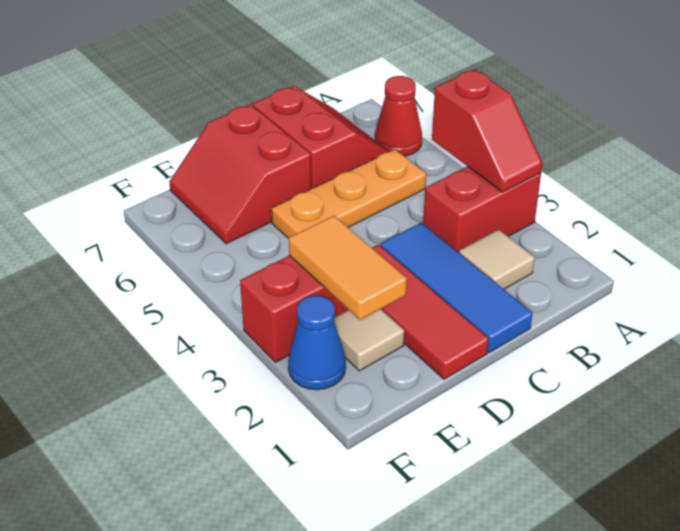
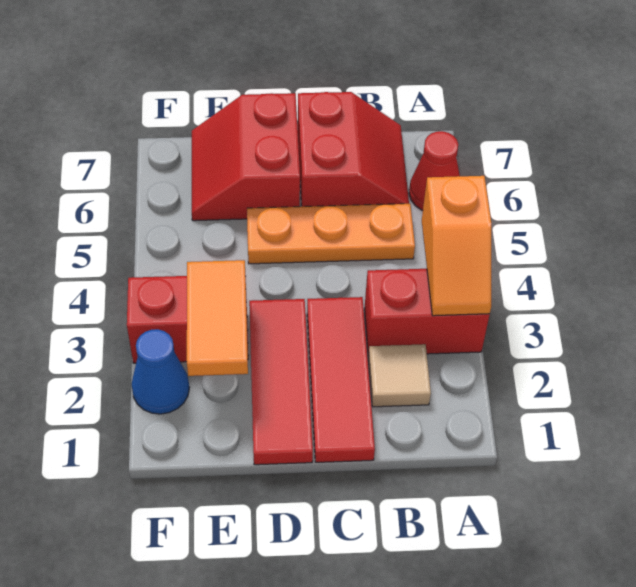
red slope A3:A4 level 2 top 4 -> orange slope A3:A4 level 2 top 4
blue tile C1:C3 level 1 -> red tile C1:C3 level 1
tan tile E2 level 1 -> none

